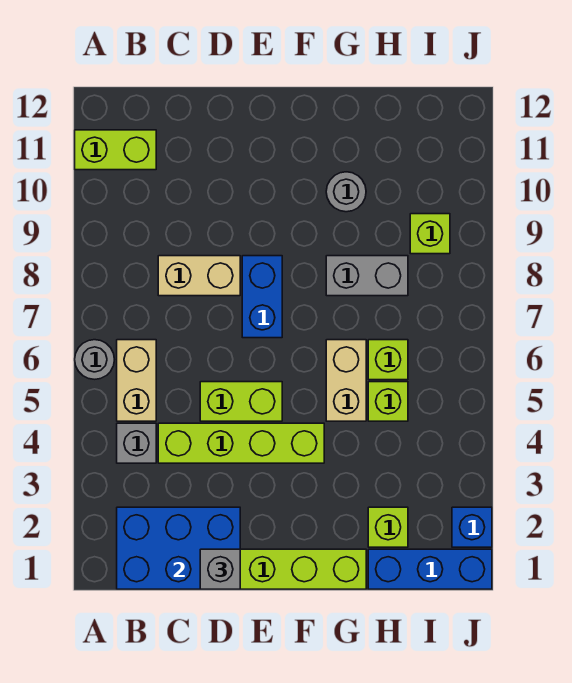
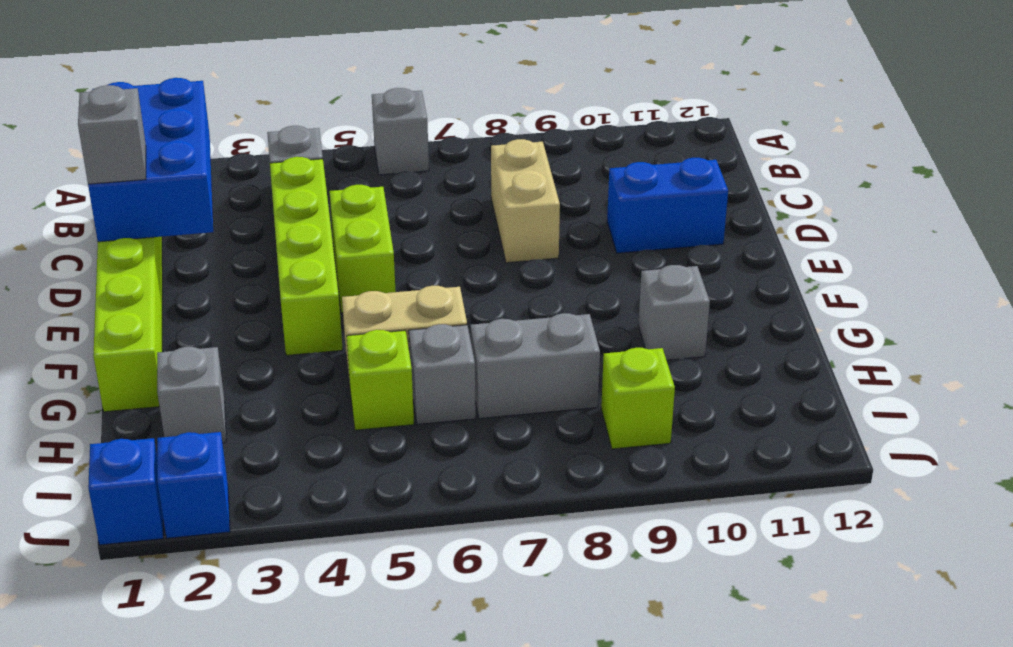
grey round brick A6 level 1 -> grey brick A6 level 1
lime brick A11:B11 level 1 -> none
tan brick B5:B6 level 1 -> none
blue brick E7:E8 level 1 -> blue brick D10:D11 level 1
grey brick G8:H8 level 1 -> grey brick H7:H8 level 1
grey round brick G10 level 1 -> grey brick G10 level 1
blue brick H1:J1 level 1 -> blue brick J1 level 1
lime brick H2 level 1 -> grey brick H2 level 1
lime brick H6 level 1 -> grey brick H6 level 1

